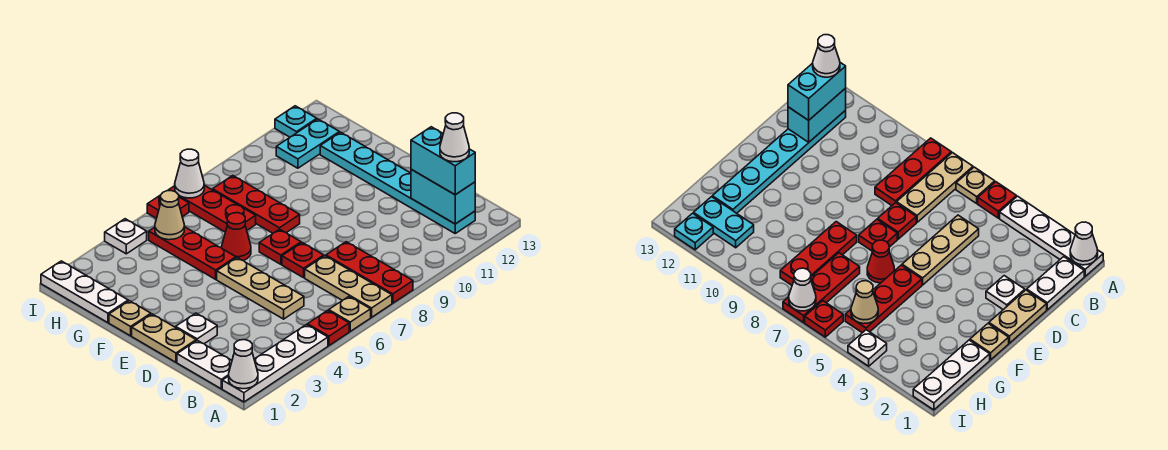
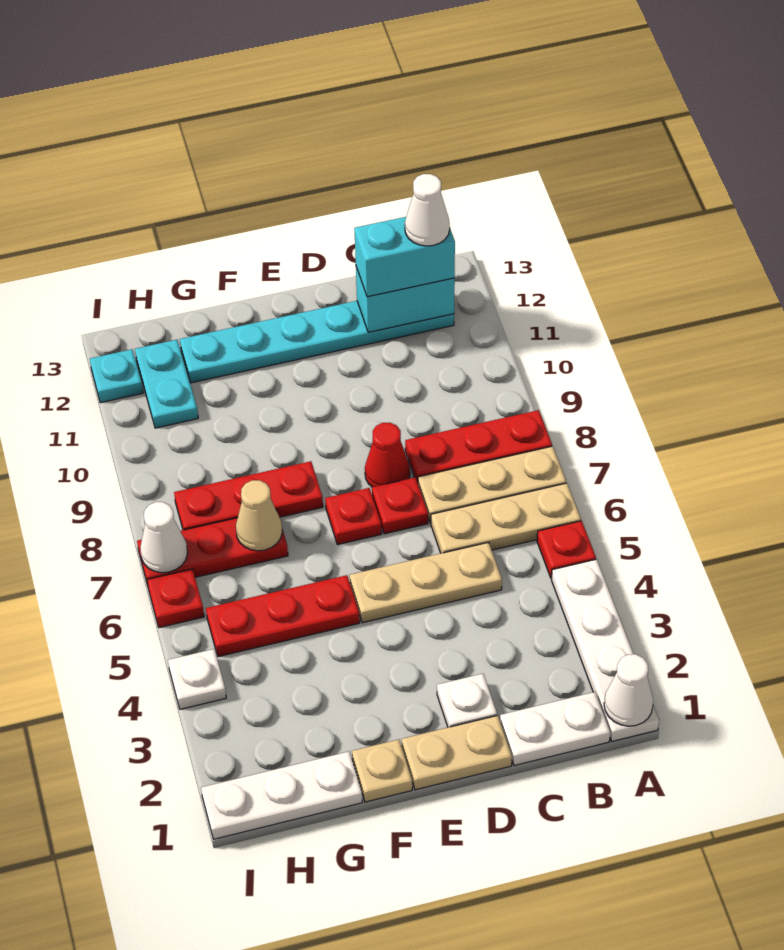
tan plate A6 level 1 -> tan plate A6:C6 level 1
red cone F6 level 1 -> red cone D8 level 1
tan cone H5 level 2 -> tan cone G7 level 2

